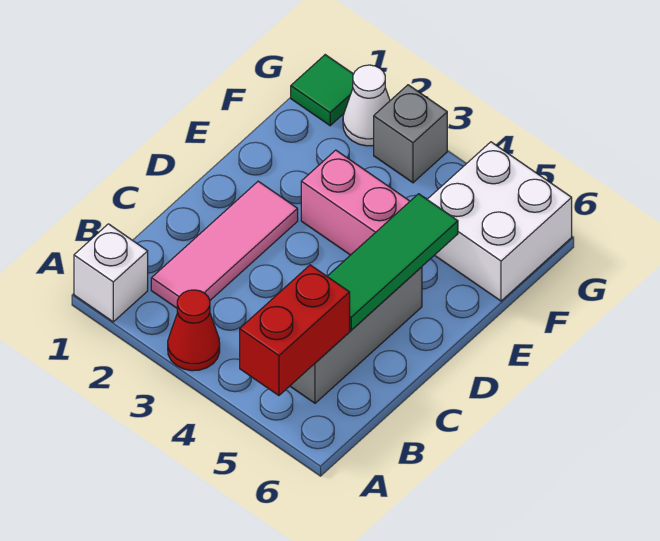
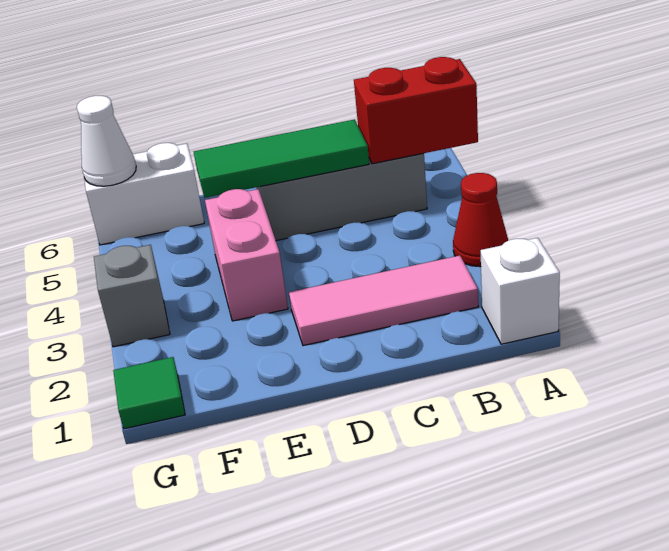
white brick F5:G6 level 1 -> white brick F6:G6 level 1
white cone G2 level 1 -> white cone G6 level 2

